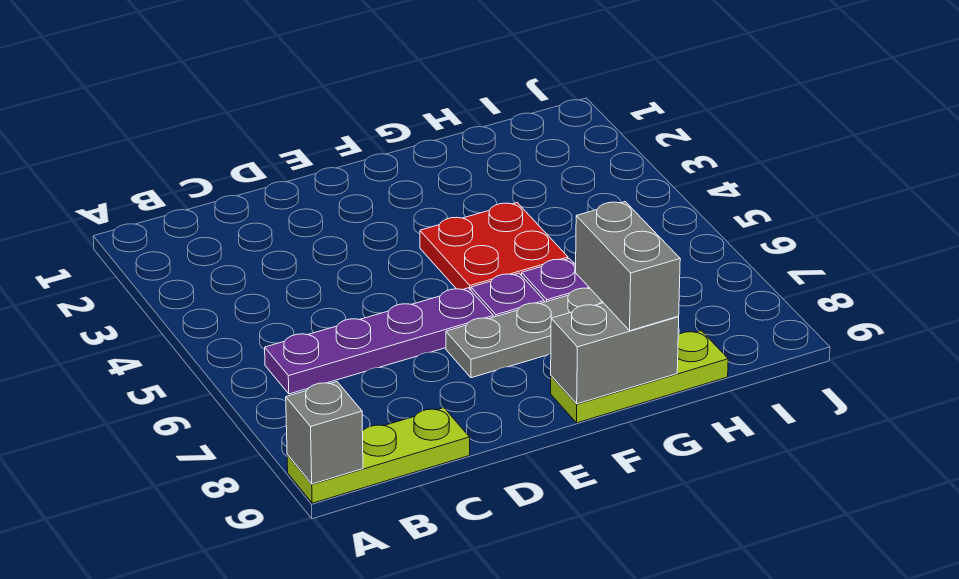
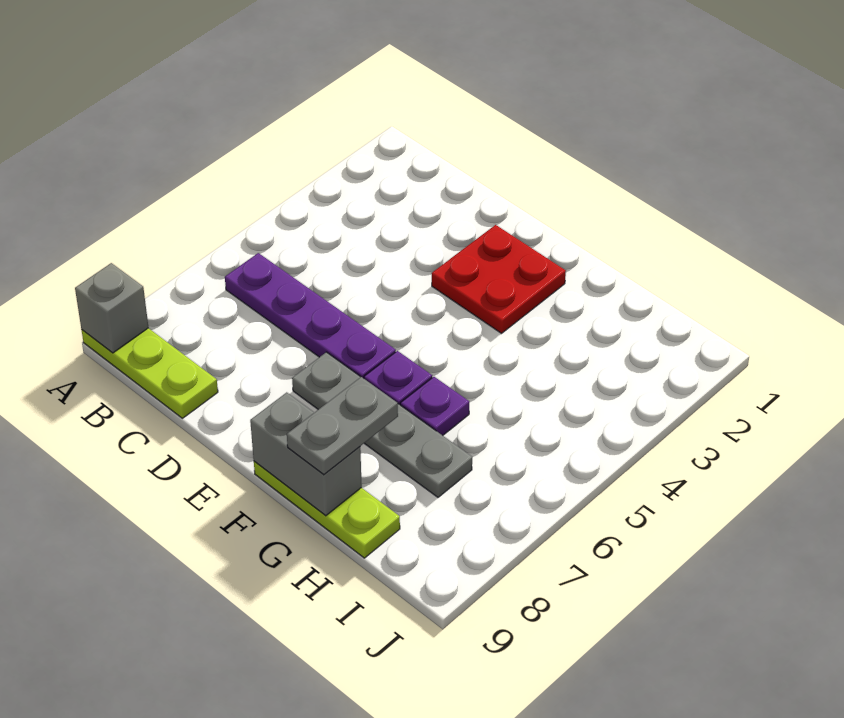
red plate F4:G5 level 1 -> red plate E2:F3 level 1
grey brick G8:G9 level 3 -> grey plate G8:G9 level 3

